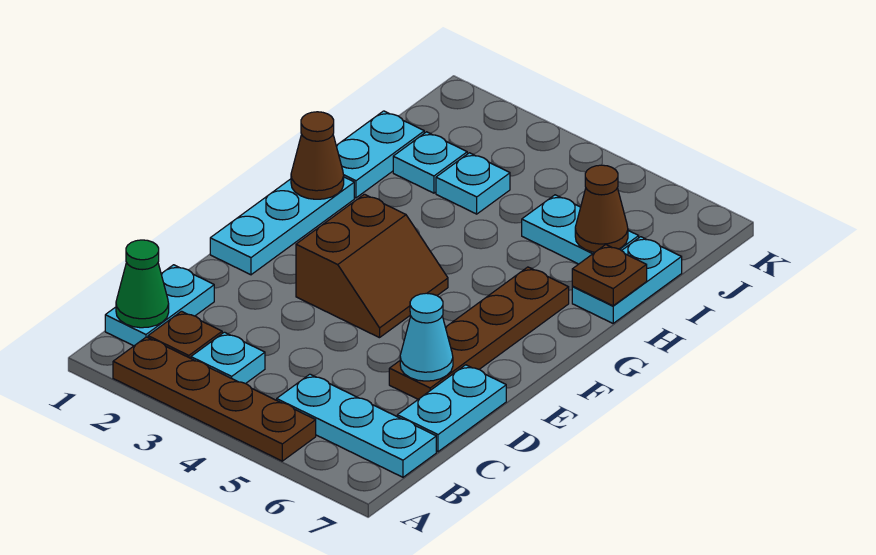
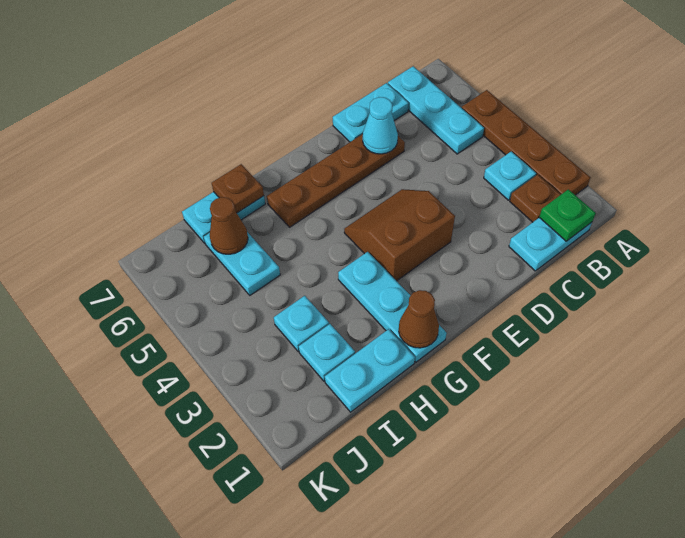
green cone B1 level 2 -> green plate B1 level 2
cyan plate E1:G1 level 1 -> cyan plate G1:G3 level 1

